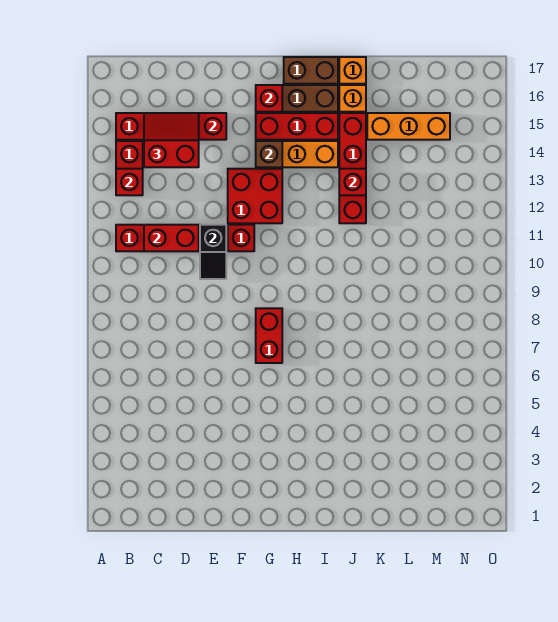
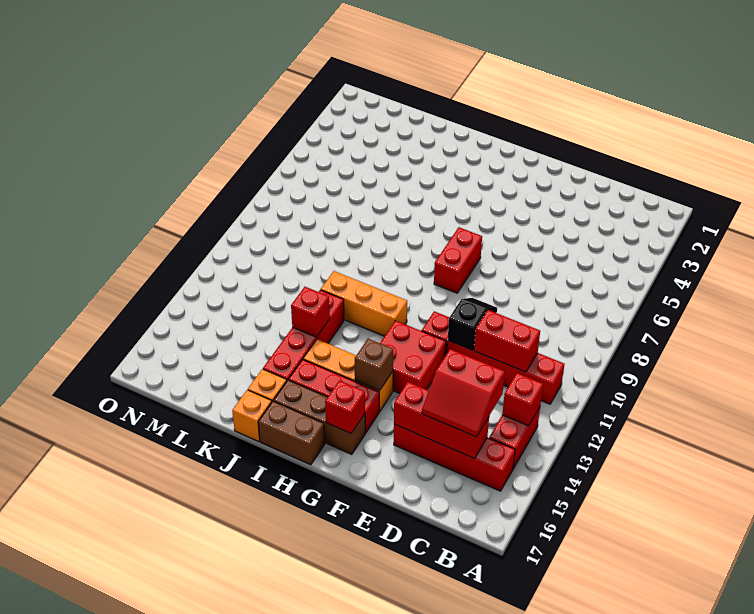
orange brick K15:M15 level 1 -> orange brick H11:J11 level 1

